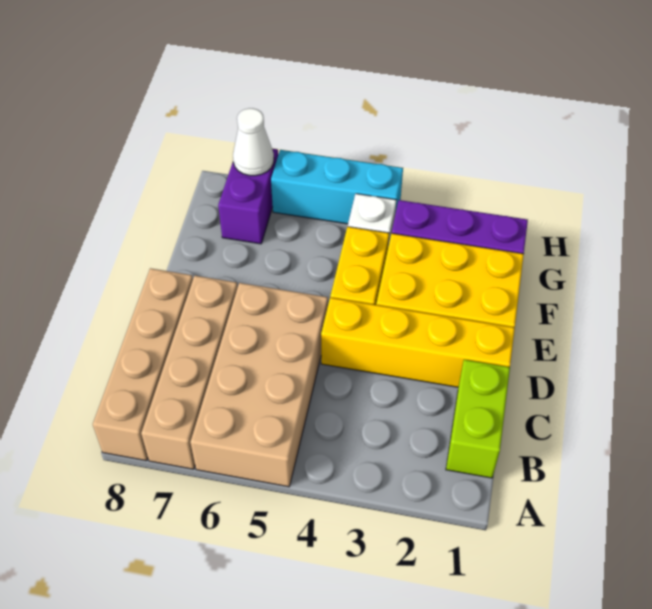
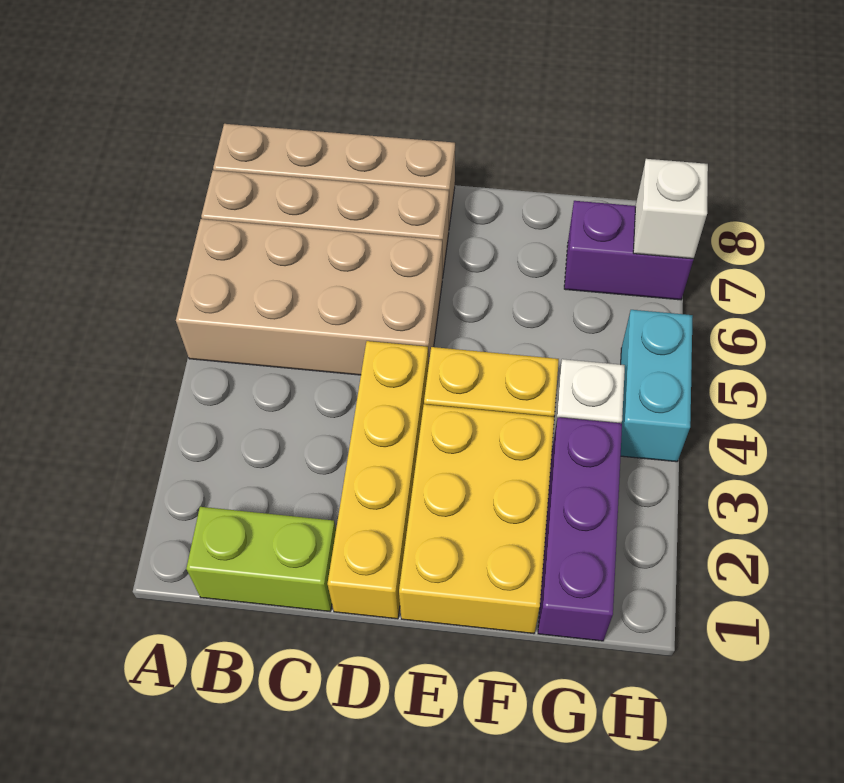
cyan brick H4:H6 level 1 -> cyan brick H4:H5 level 1
white cone H7 level 2 -> white brick H7 level 2

